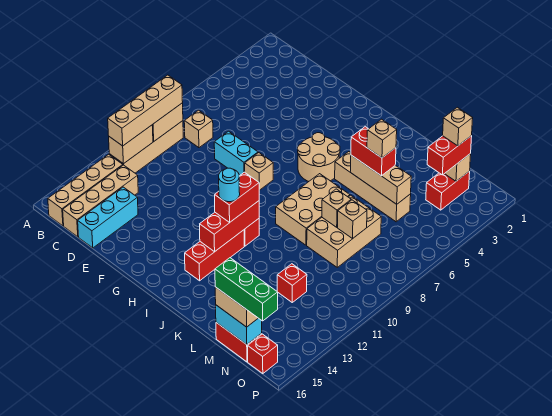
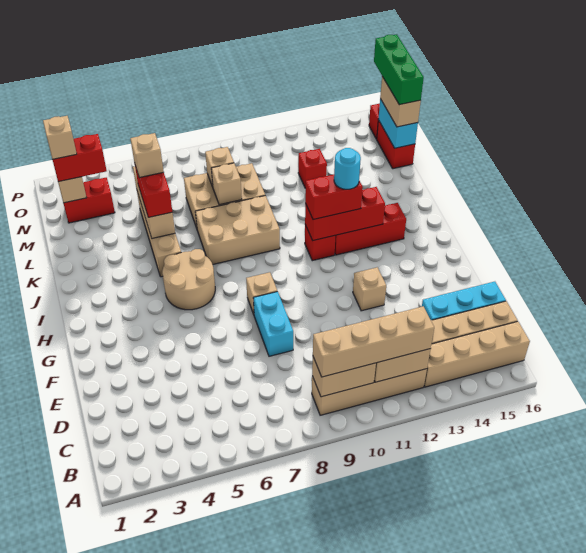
tan brick C8 level 1 -> tan brick F12 level 1

